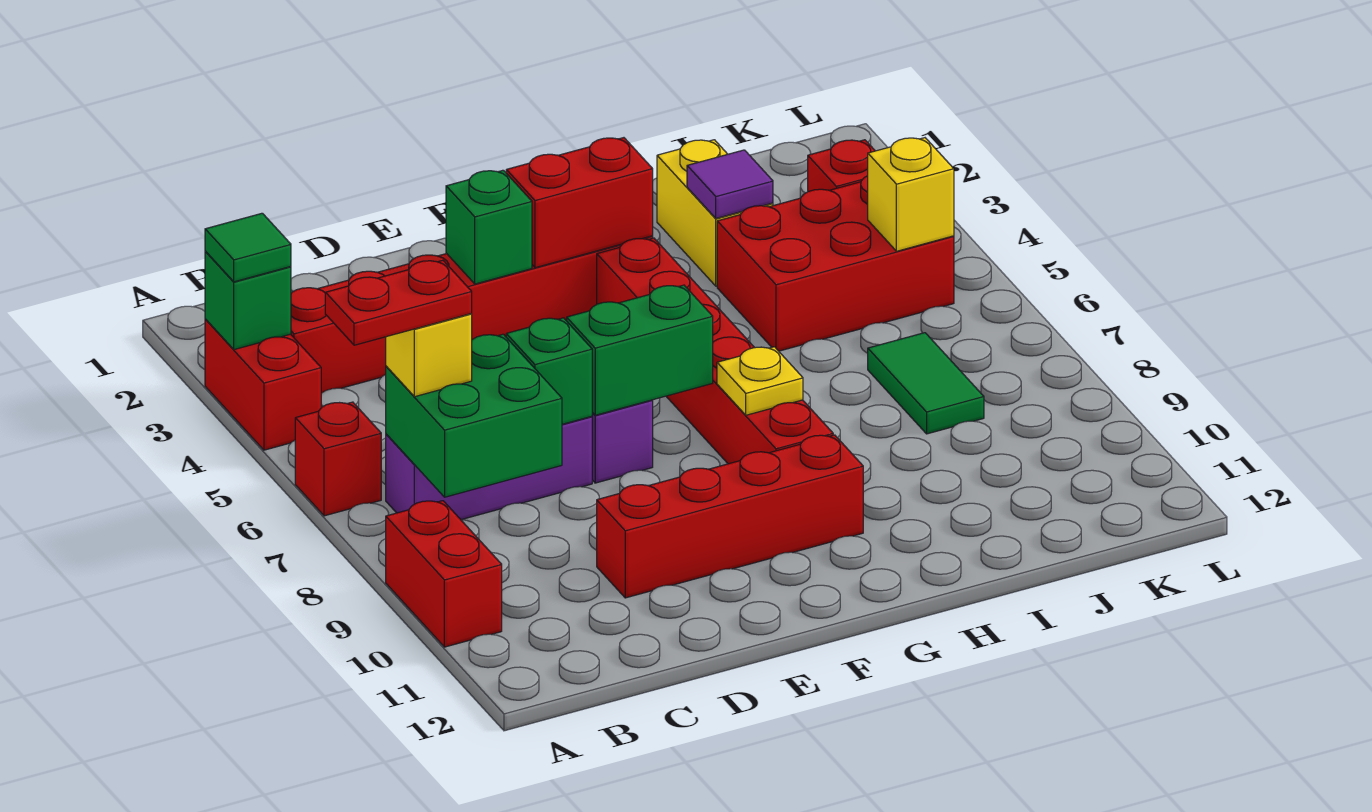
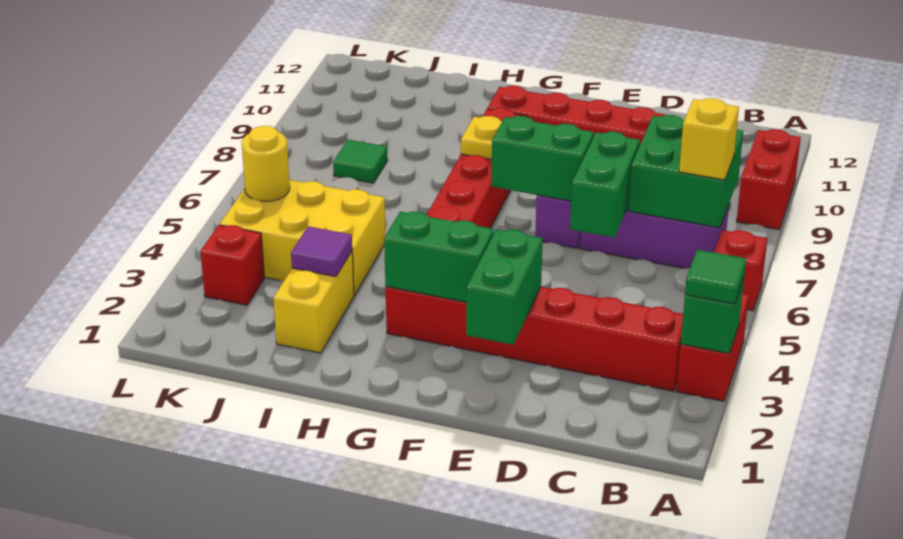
red plate A7:B7 level 4 -> none
green brick D7 level 2 -> green brick D6:D7 level 2
green brick E3 level 2 -> green brick E2:E3 level 2
red brick F3:G3 level 2 -> green brick F3:G3 level 2
red brick I4:K5 level 1 -> yellow brick I4:K5 level 1
green tile J7:J8 level 1 -> green tile J8 level 1
yellow brick K5 level 2 -> yellow round brick K5 level 2

